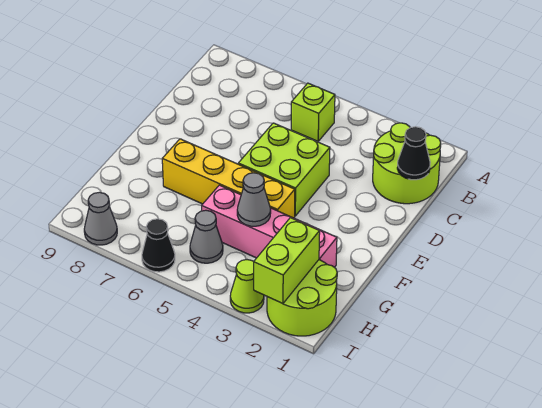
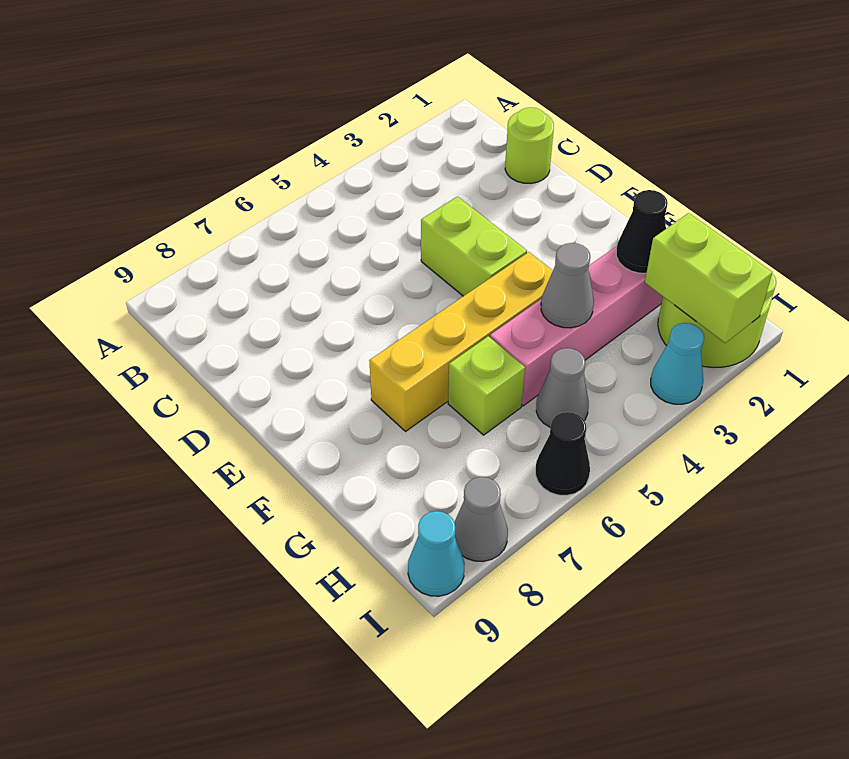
lime round brick B1:C2 level 1 -> lime round brick C1 level 1
lime brick B5 level 1 -> lime brick G6 level 1
black cone C1 level 2 -> black cone G2 level 2
lime brick D4:E5 level 1 -> lime brick D4:E4 level 1
lime cone I3 level 1 -> cyan cone I3 level 1
none -> cyan cone I9 level 1

